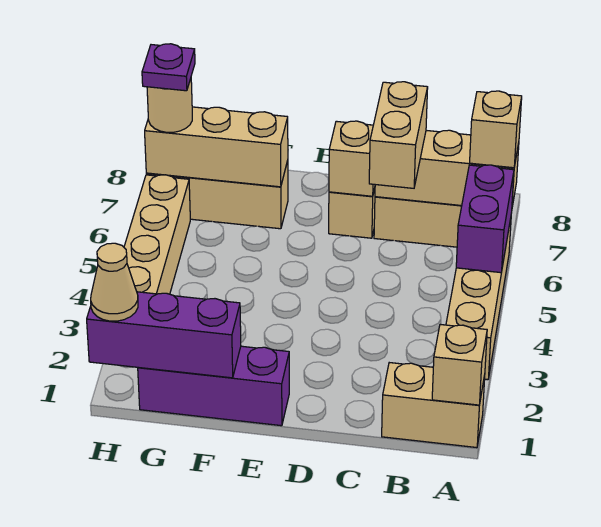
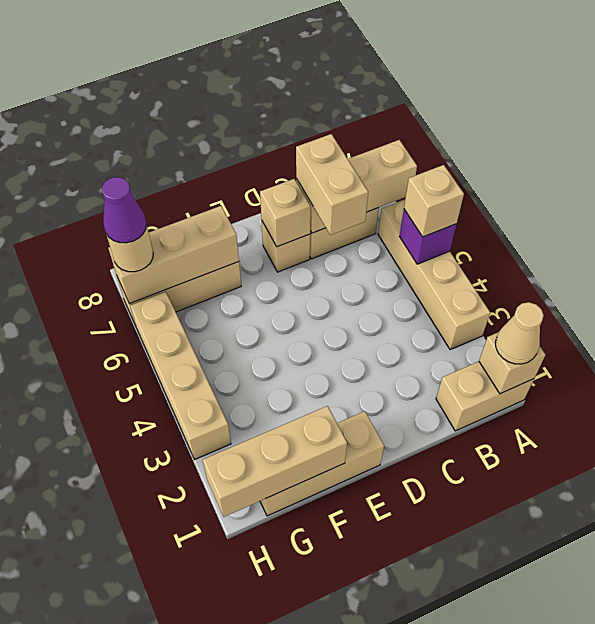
purple brick A5:A6 level 2 -> purple brick A5 level 2
tan brick A7 level 3 -> tan brick A5 level 3
purple brick E1:G1 level 1 -> tan brick E1:G1 level 1
purple brick F1:H1 level 2 -> tan brick F1:H1 level 2
tan cone H1 level 3 -> tan cone A1 level 3
purple plate H7 level 4 -> purple cone H7 level 4

